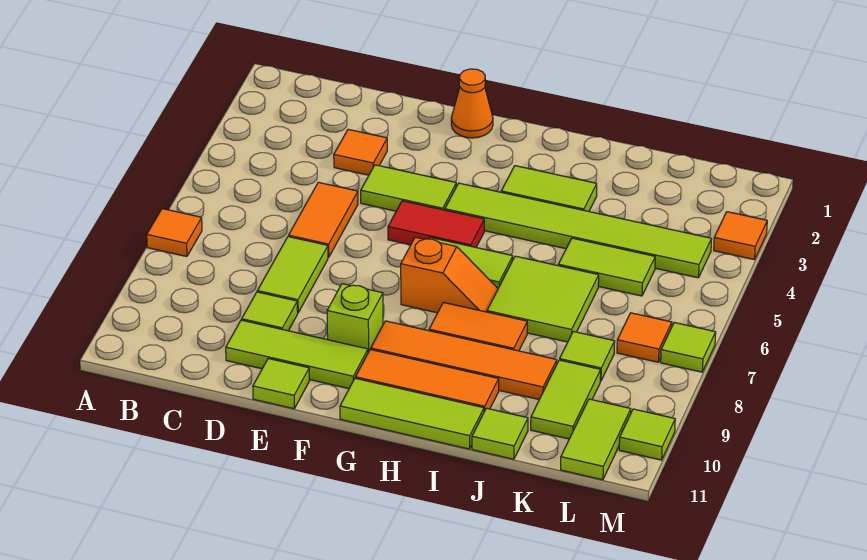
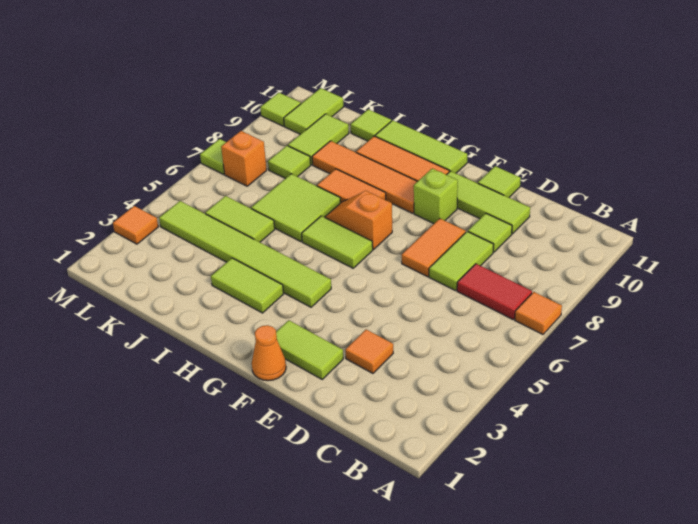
orange tile D5:D6 level 1 -> orange tile E7:E8 level 1
lime tile E4:F4 level 1 -> lime tile E2:F2 level 1
red tile F5:G5 level 1 -> red tile B7:C7 level 1
orange tile L7 level 1 -> orange brick L7 level 1

